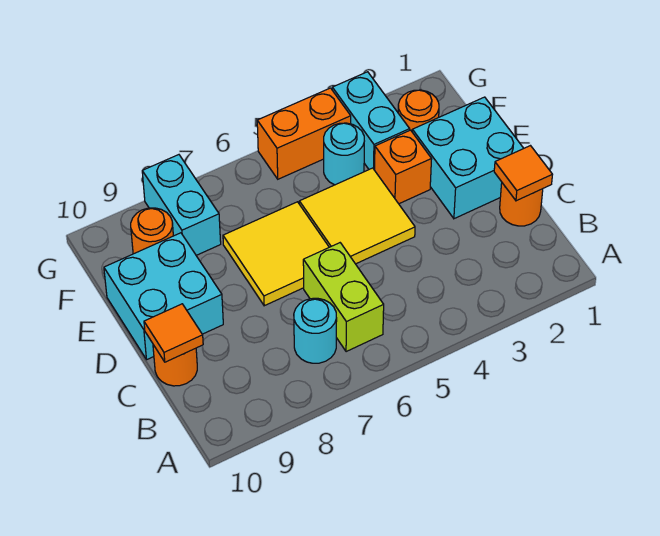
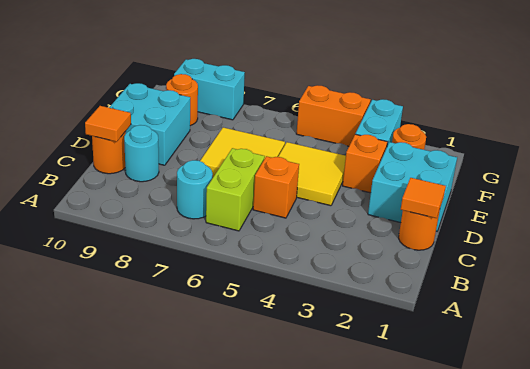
none -> orange brick C5 level 1
cyan round brick F4 level 1 -> cyan round brick C9 level 1
cyan brick F8:G8 level 1 -> cyan brick G8:G9 level 1

